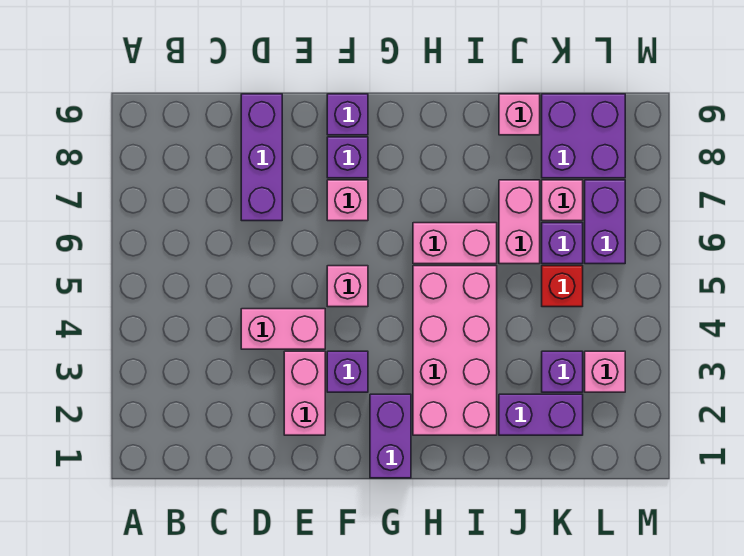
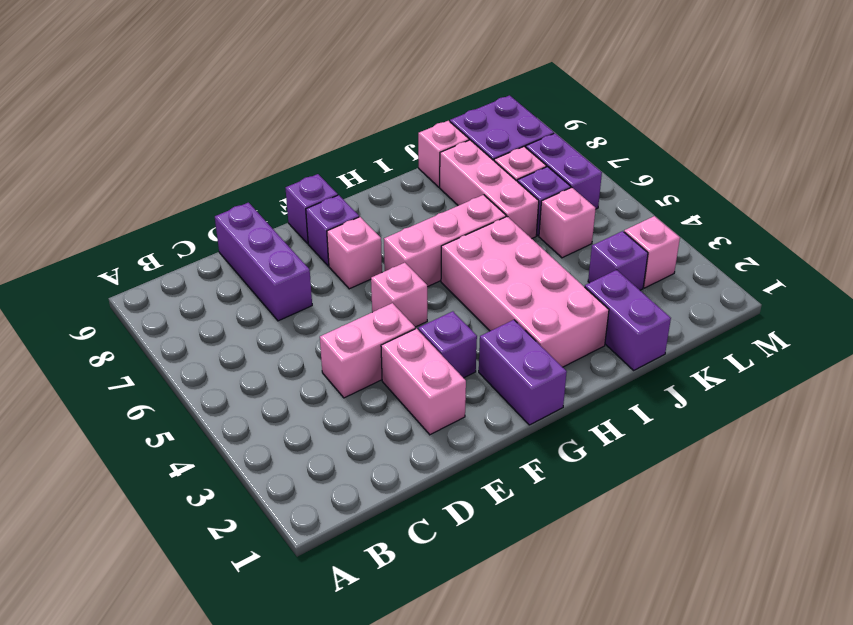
pink brick H6:I6 level 1 -> pink brick G6:I6 level 1
purple brick J2:K2 level 1 -> purple brick J1:J2 level 1
pink brick J6:J7 level 1 -> pink brick J6:J8 level 1
red brick K5 level 1 -> pink brick K5 level 1

